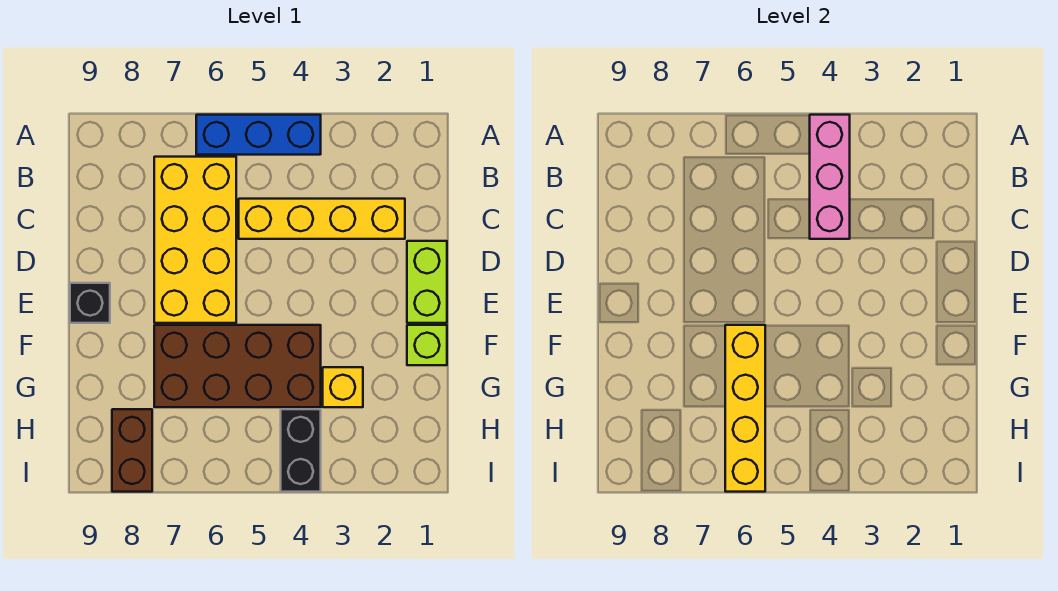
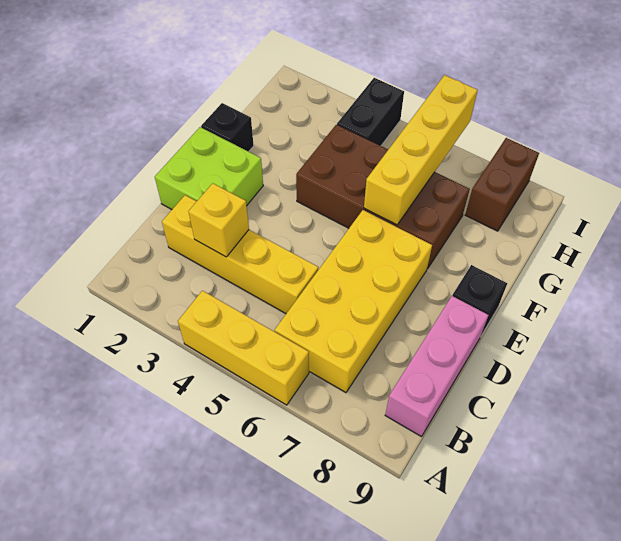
blue brick A4:A6 level 1 -> yellow brick A4:A6 level 1
pink brick A4:C4 level 2 -> pink brick B9:D9 level 1
lime brick D1:E1 level 1 -> lime brick D1:E2 level 1
lime brick F1 level 1 -> black brick F1 level 1
yellow brick G3 level 1 -> yellow brick C3 level 2

